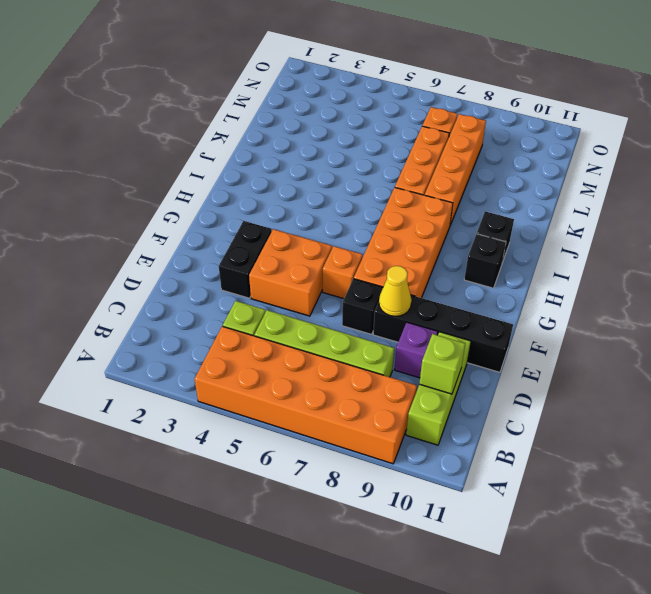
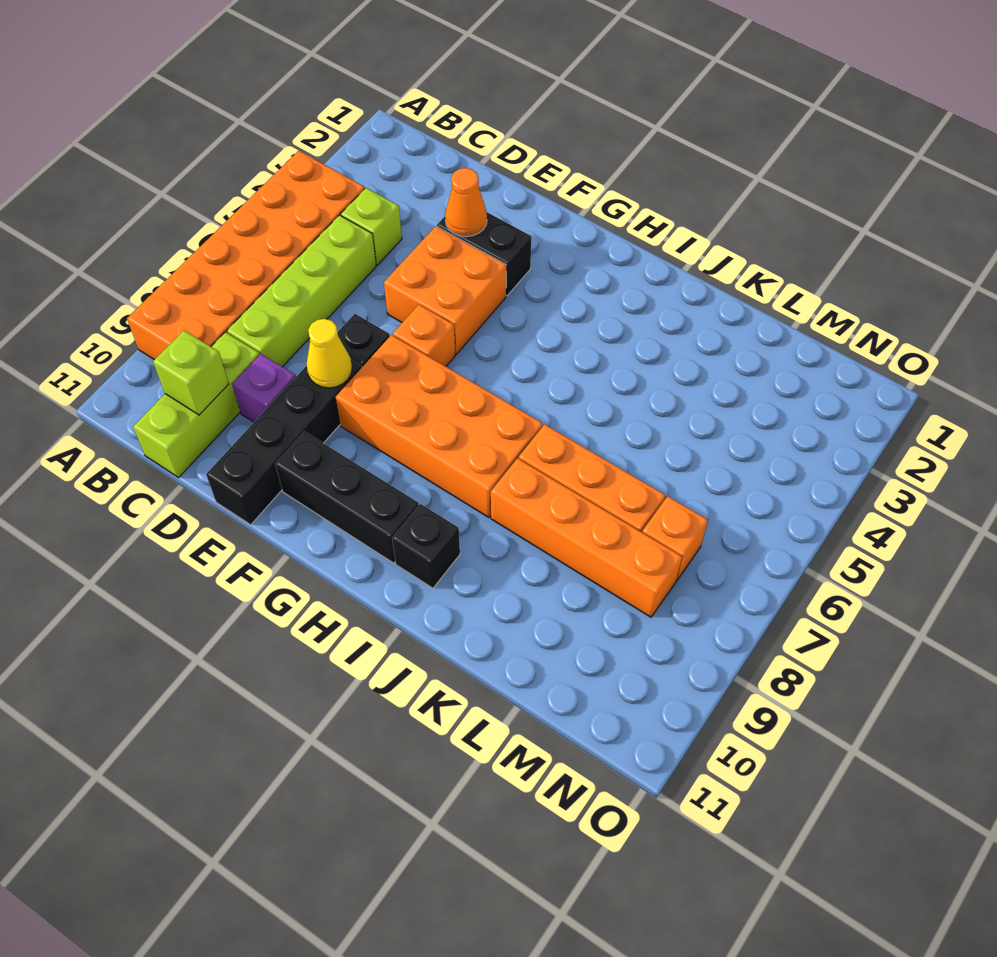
lime brick B10:D10 level 1 -> lime brick C9:C11 level 1
none -> orange cone E3 level 2
black brick H10 level 1 -> black brick F10:H10 level 1

